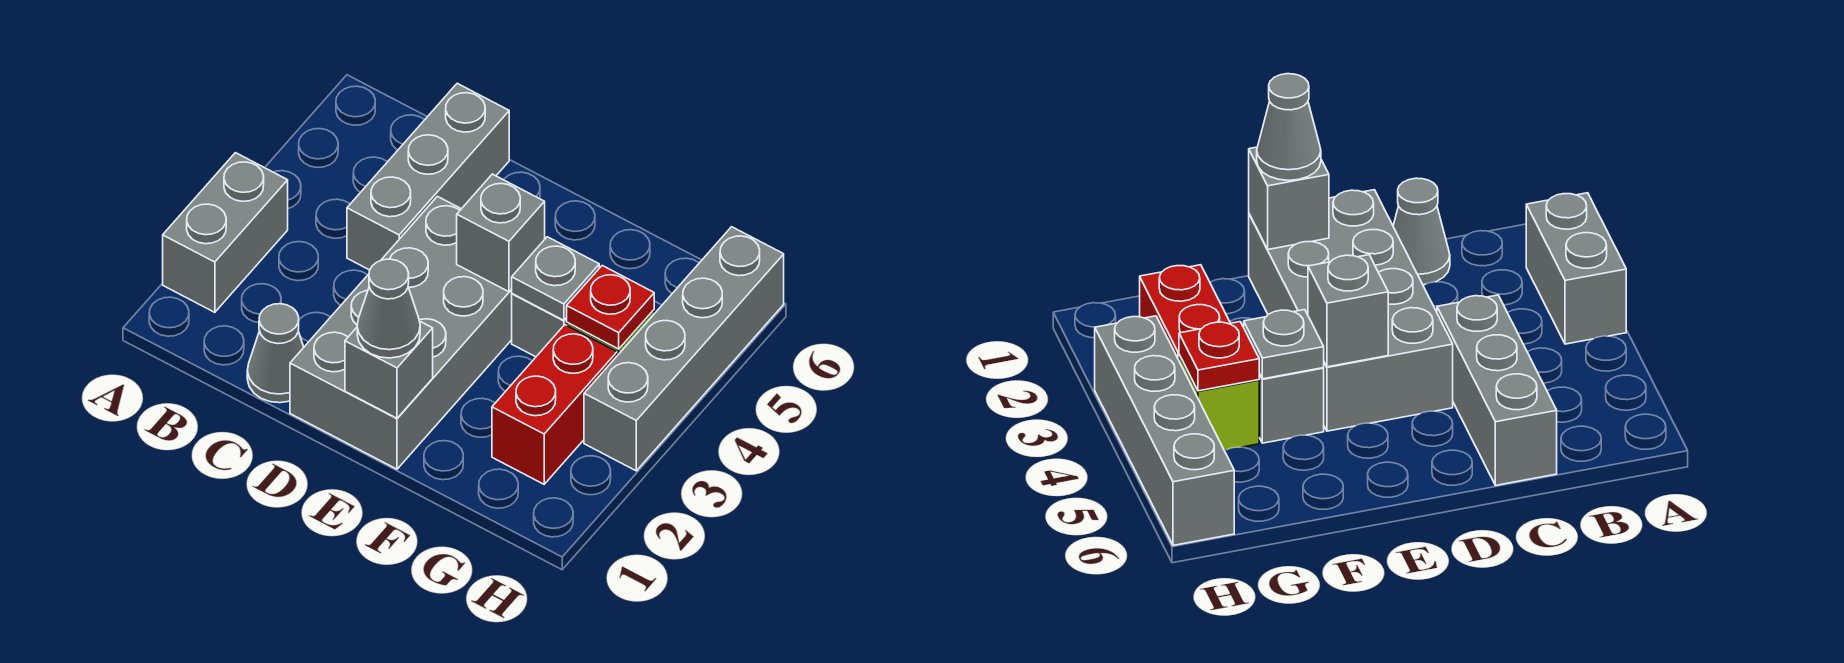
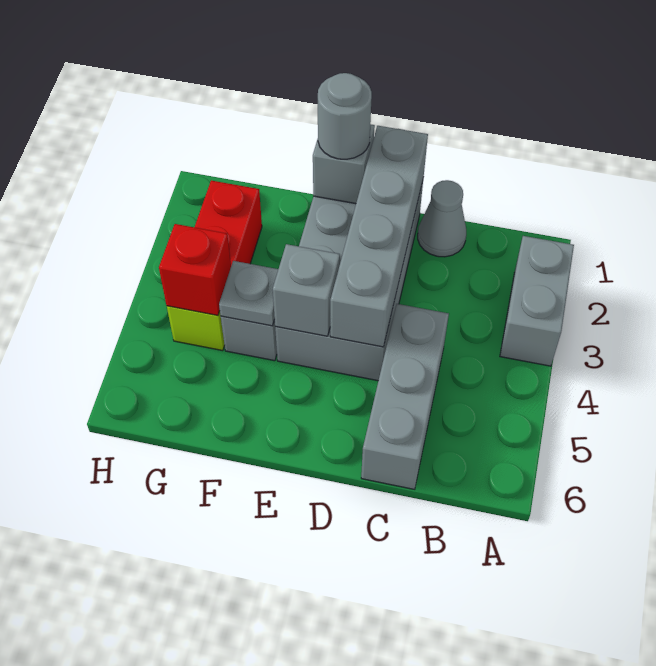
grey cone E1 level 3 -> grey round brick E1 level 3
red plate G4 level 2 -> red brick G4 level 2
grey brick H3:H6 level 1 -> grey brick D1:D4 level 2

